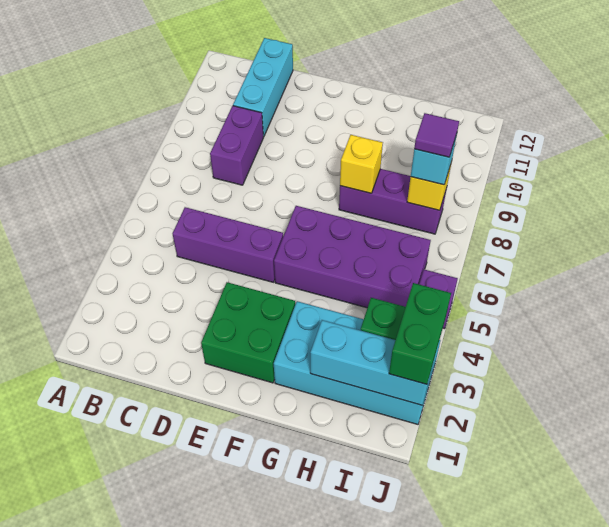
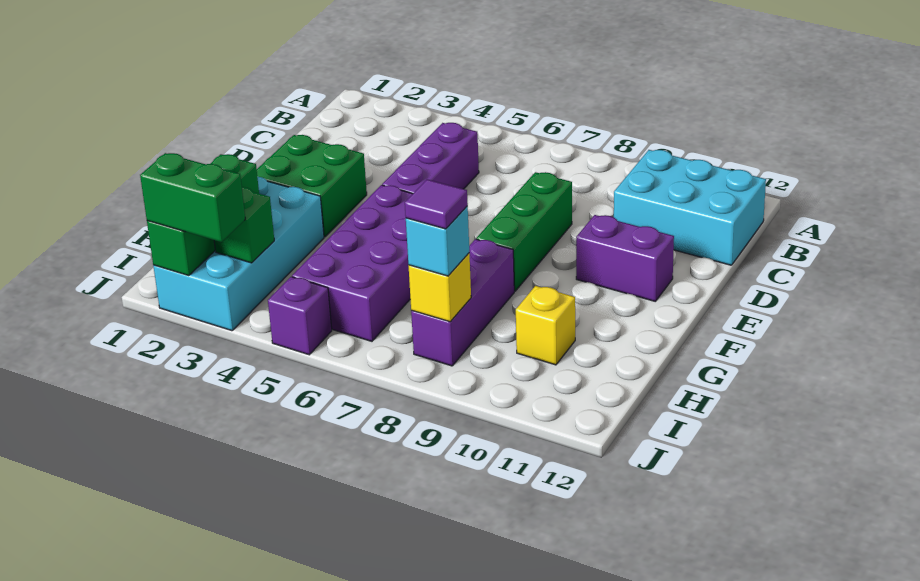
purple brick C8:C9 level 1 -> purple brick E10:E11 level 1
cyan brick C10:C12 level 1 -> cyan brick B10:C12 level 1
none -> green brick D8:F8 level 1
yellow brick G8 level 2 -> yellow brick H10 level 1
cyan brick H2:J2 level 2 -> green brick H2:J2 level 2

